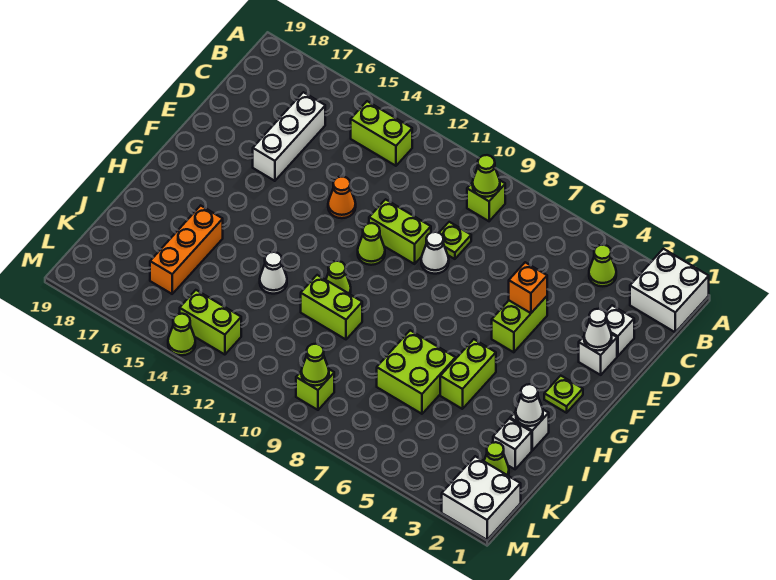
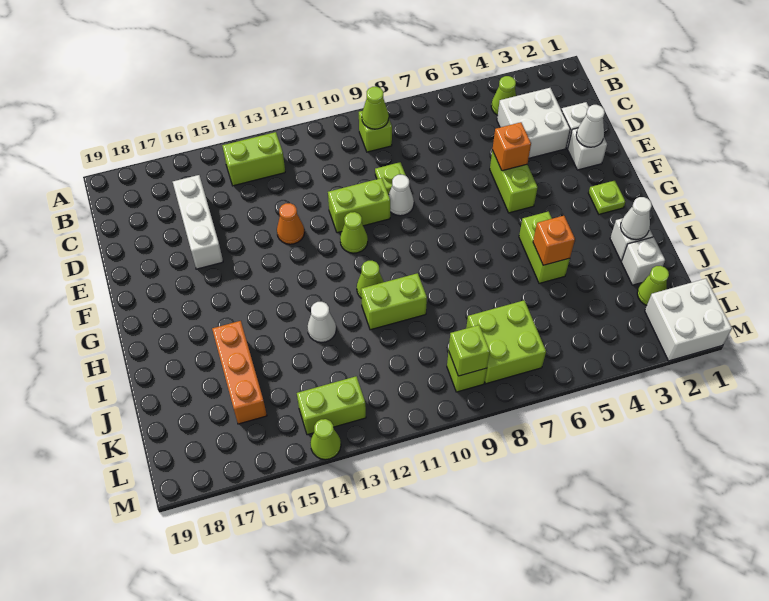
white brick A1:B2 level 1 -> white brick C3:D4 level 1
none -> orange brick I5 level 2
lime brick I6:J7 level 1 -> lime brick K7:L8 level 1
lime cone L9 level 2 -> lime brick L9 level 2

